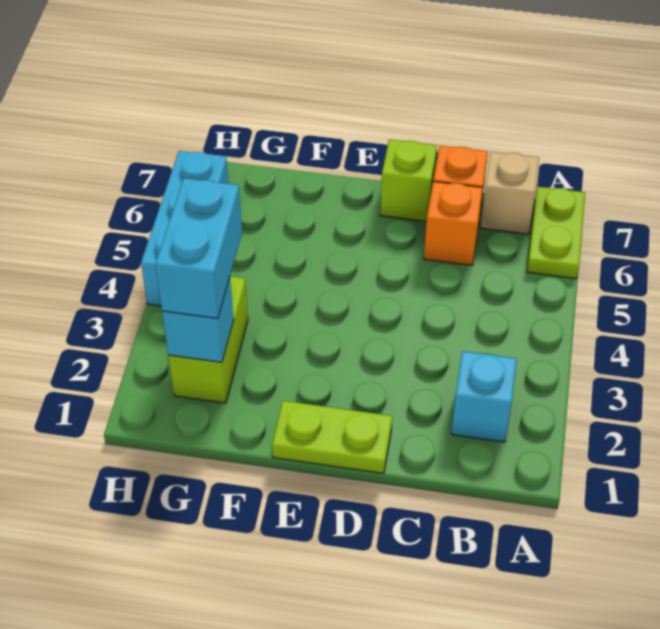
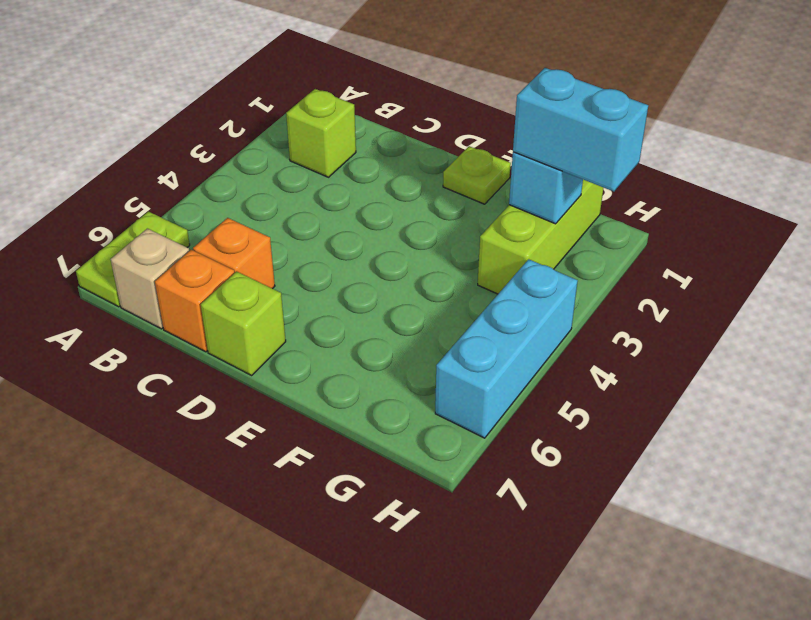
cyan brick B2 level 1 -> lime brick B2 level 1
lime plate D1:E1 level 1 -> lime plate E1 level 1
lime brick G2:G3 level 1 -> lime brick G1:G3 level 1
cyan brick G2:G3 level 3 -> cyan brick G2:H2 level 3

